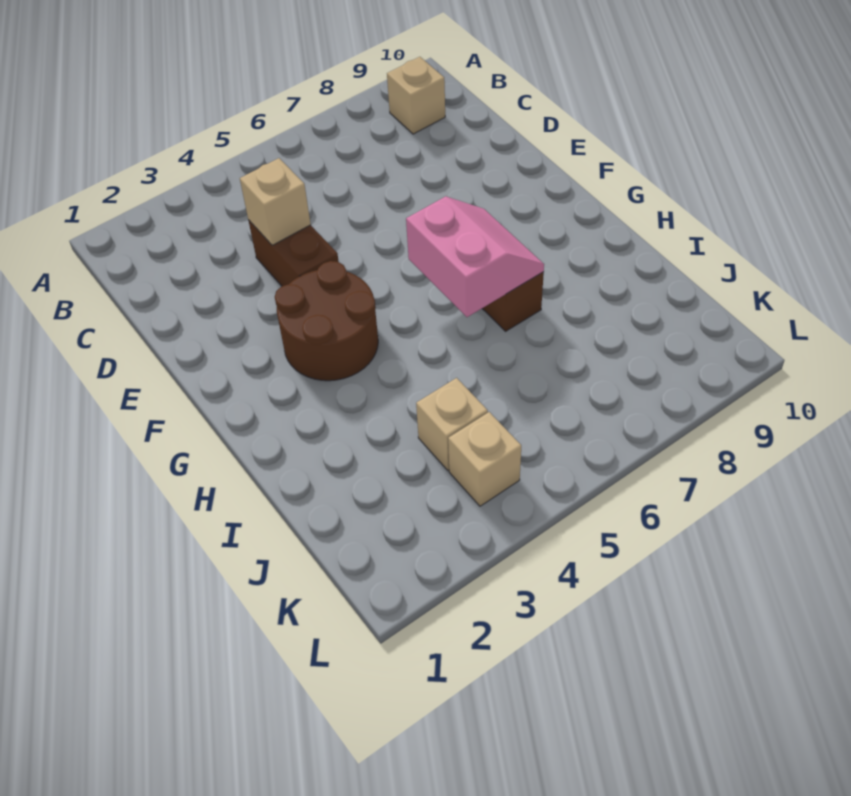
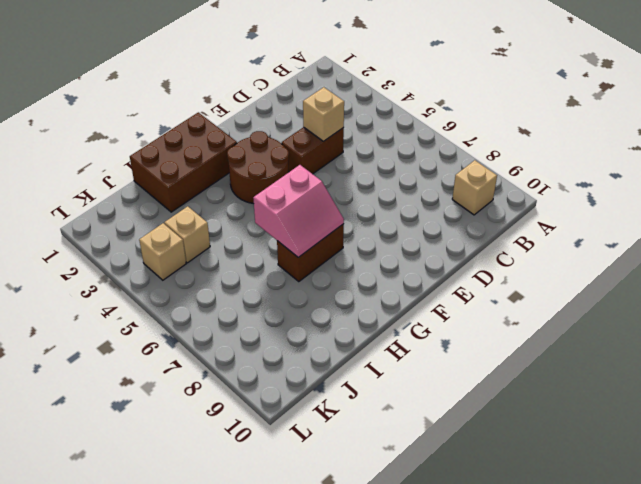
none -> brown brick G1:I2 level 1

